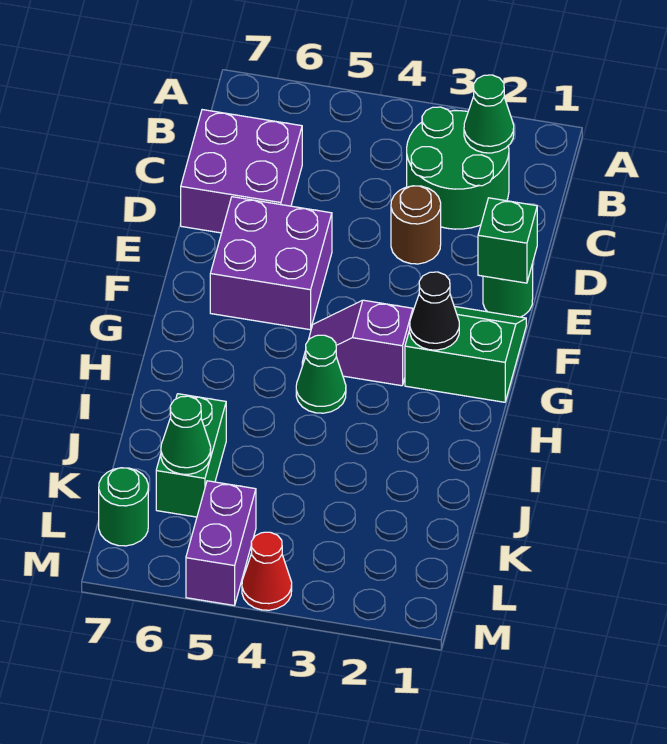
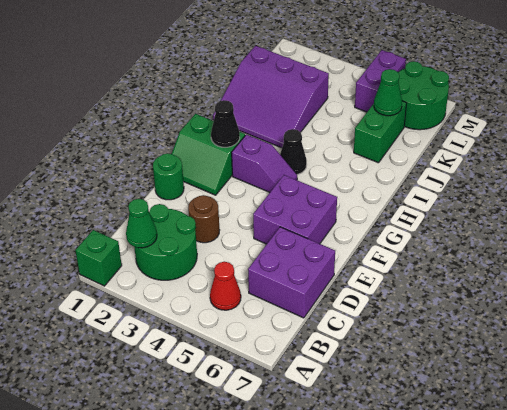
green brick E1 level 2 -> green brick A1 level 1
green cone H4 level 1 -> black cone H4 level 1
none -> purple slope I1:K3 level 1 top K
green round brick L7 level 1 -> green round brick L6:M7 level 1
red cone M4 level 1 -> red cone B5 level 1

